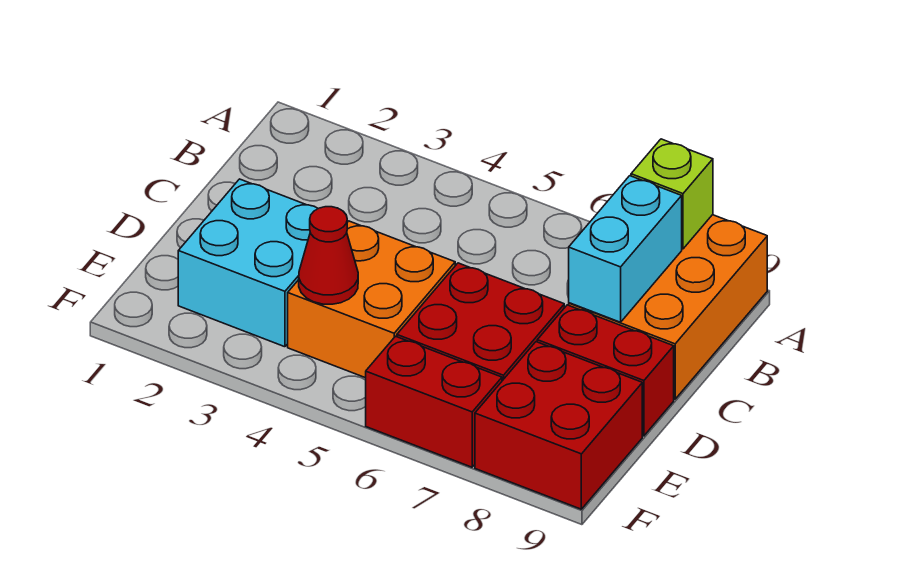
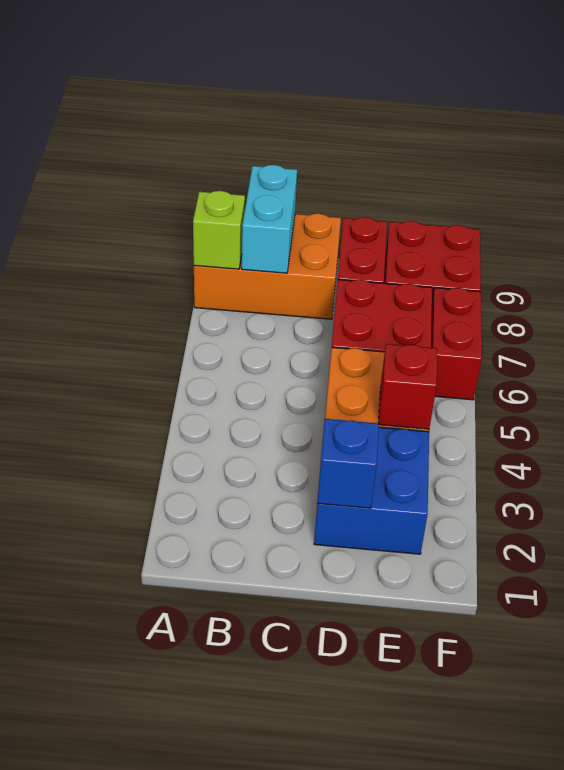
cyan brick B8:C8 level 2 -> cyan brick B8:B9 level 2
cyan brick D2:E3 level 1 -> blue brick D2:E3 level 1
none -> blue brick D2 level 2
red cone E4 level 2 -> red brick E4 level 2

